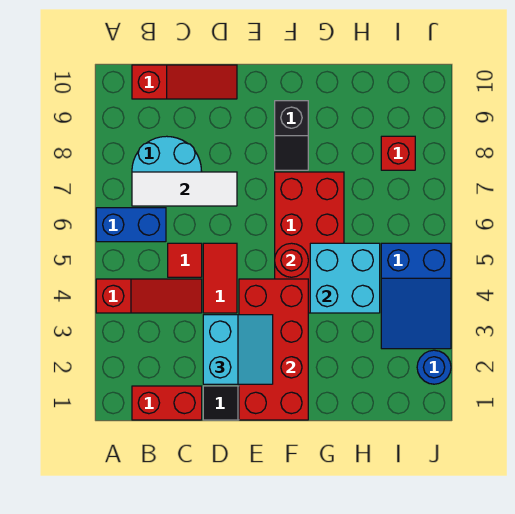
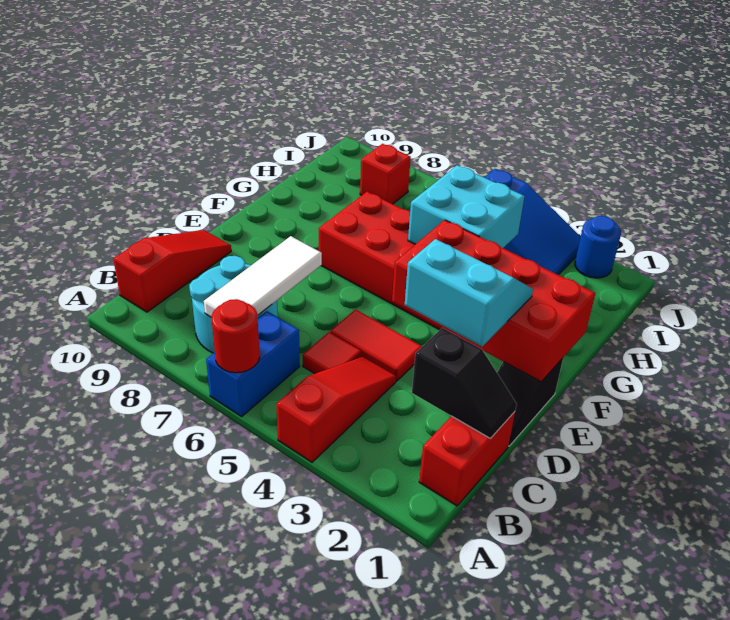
red round brick F5 level 2 -> red round brick A6 level 2
black slope F8:F9 level 1 top 9 -> black slope C1:C2 level 2 top 2

